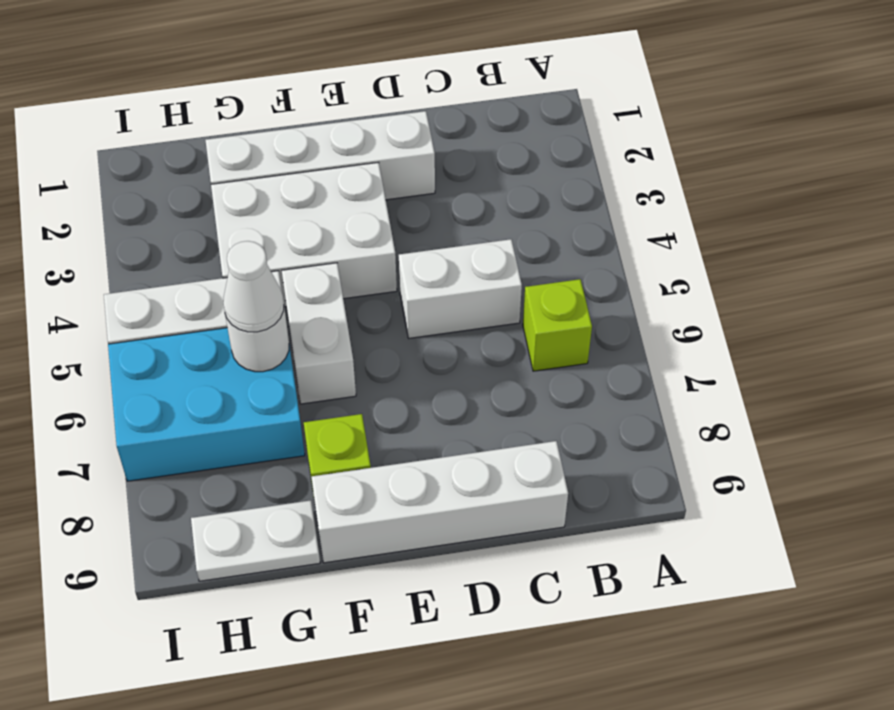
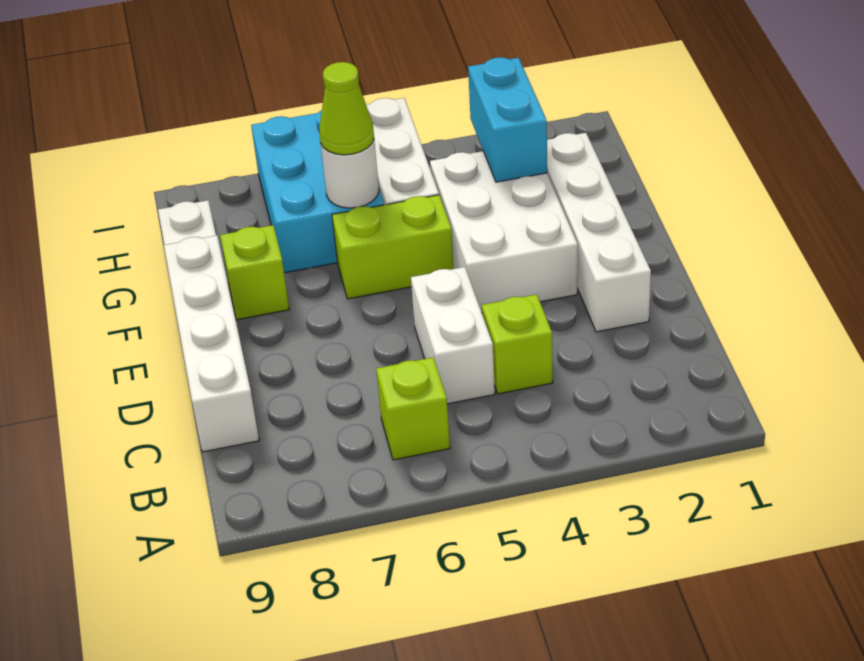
none -> lime brick C4 level 1
white brick F5:F6 level 1 -> lime brick F5:F6 level 1
none -> cyan brick G3:H3 level 2
white cone G6 level 3 -> lime cone G6 level 3

